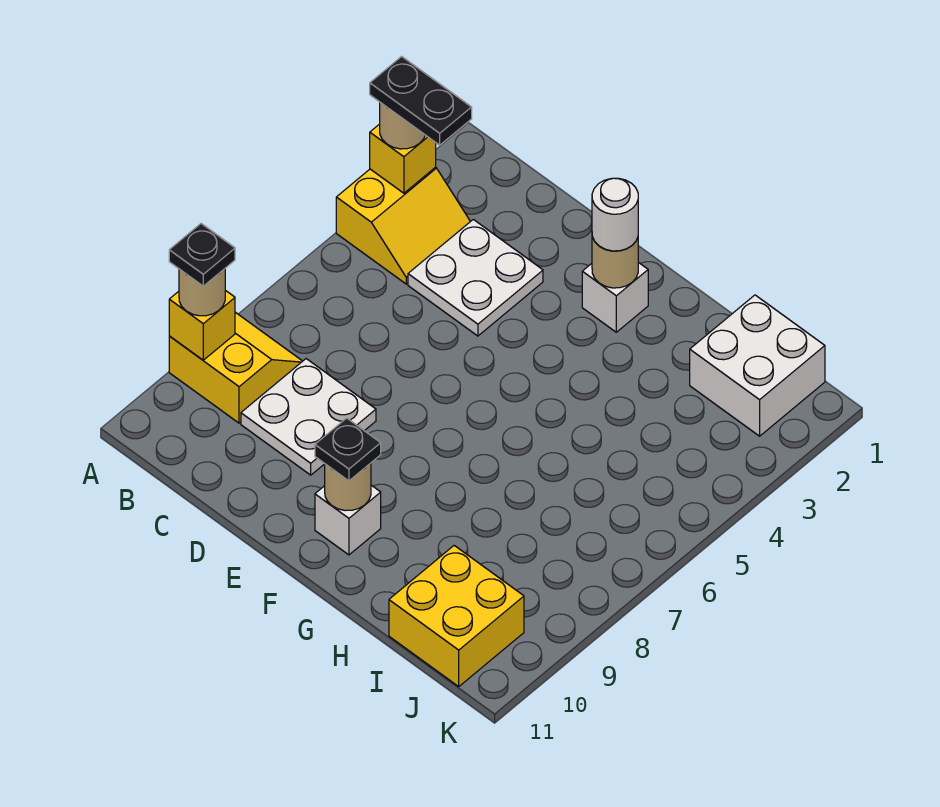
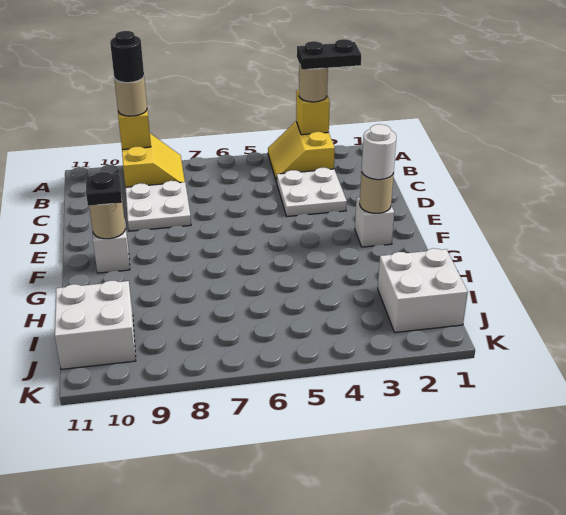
yellow slope A3:B4 level 1 top A -> yellow slope A3:B4 level 1 top 3
black plate A3:B3 level 4 -> black plate A2:A3 level 4
black plate A9 level 4 -> black round brick A9 level 4
yellow brick I10:J11 level 1 -> white brick I10:J11 level 1

